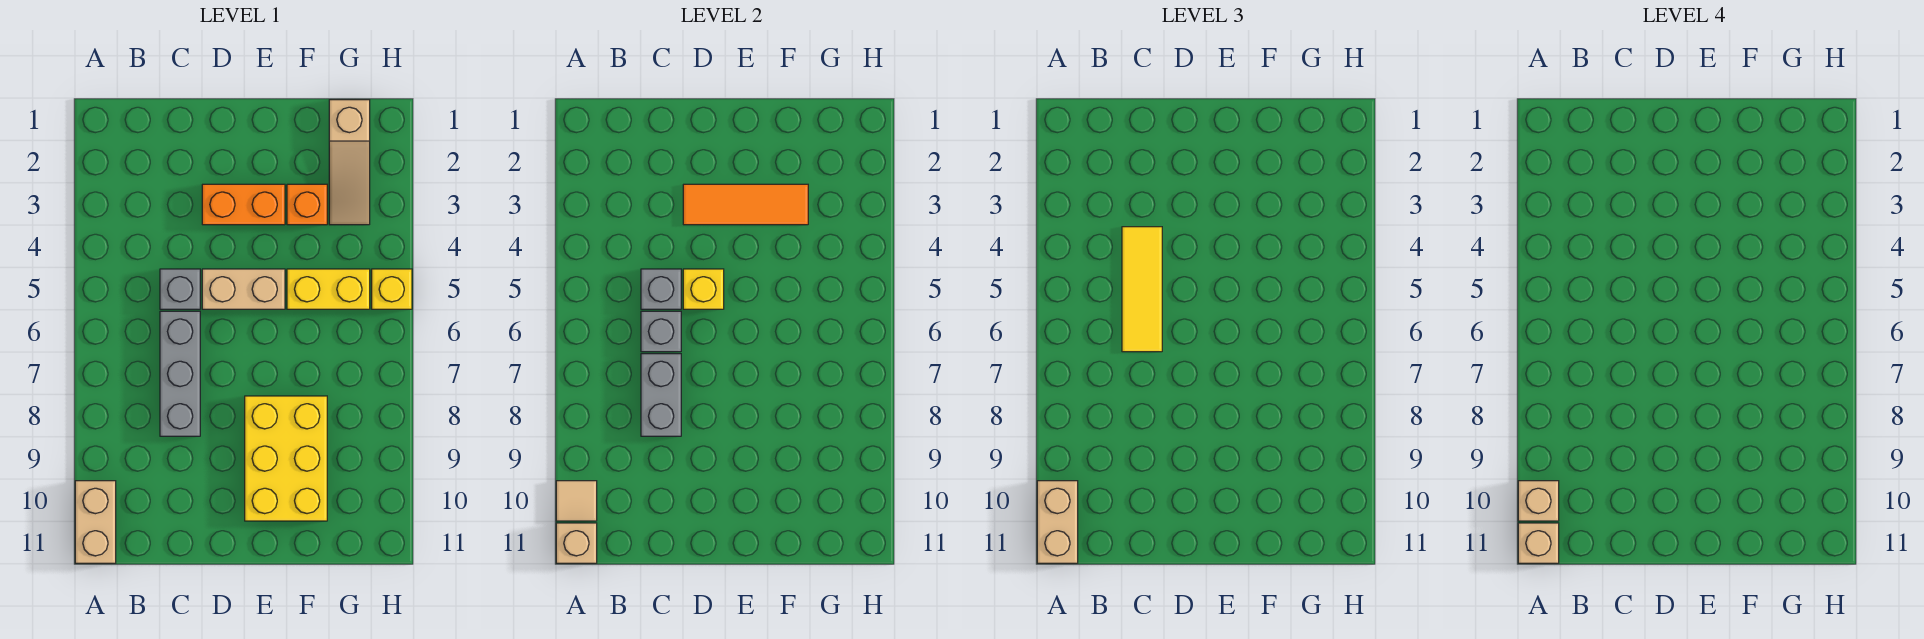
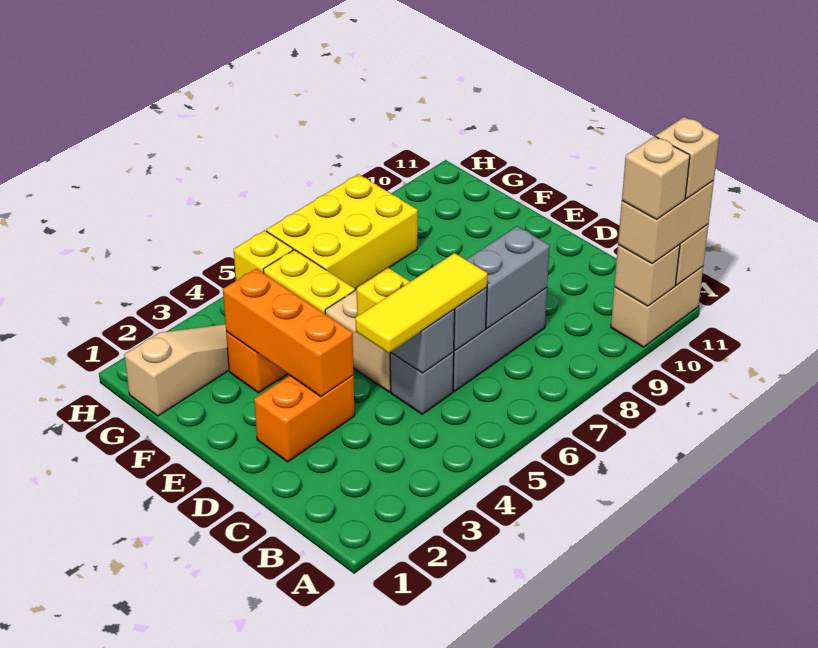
tan tile A10 level 2 -> tan brick A10 level 2
orange brick D3:E3 level 1 -> orange brick D2:D3 level 1
orange tile D3:F3 level 2 -> orange brick D3:F3 level 2
yellow brick E8:F10 level 1 -> yellow brick G6:H8 level 1

